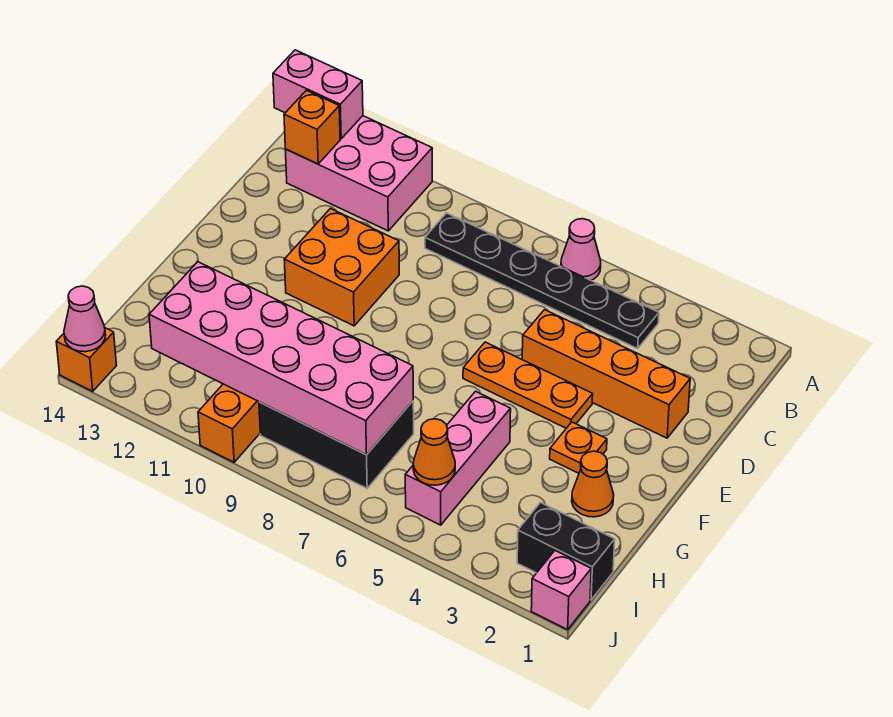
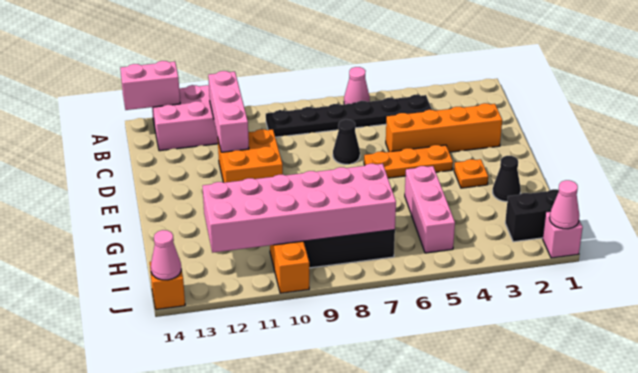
none -> pink brick B11:D11 level 2
orange brick B13 level 2 -> none
none -> black cone D7 level 1
orange cone G2 level 1 -> black cone G2 level 1
orange cone I5 level 2 -> none
none -> pink cone J1 level 2

